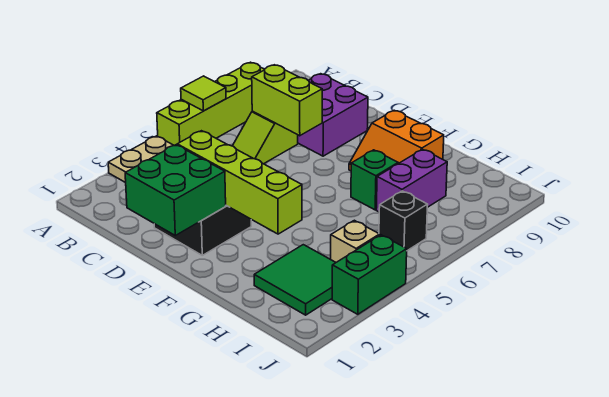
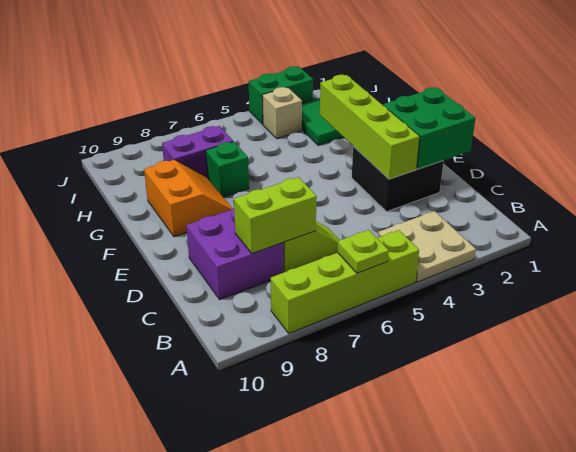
lime tile A6 level 2 -> lime plate A6 level 2
lime brick C7:D7 level 2 -> lime brick C7:C8 level 2
black brick I6 level 1 -> none

